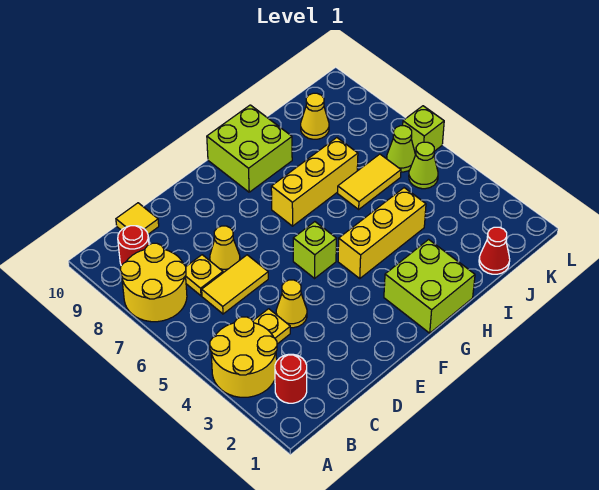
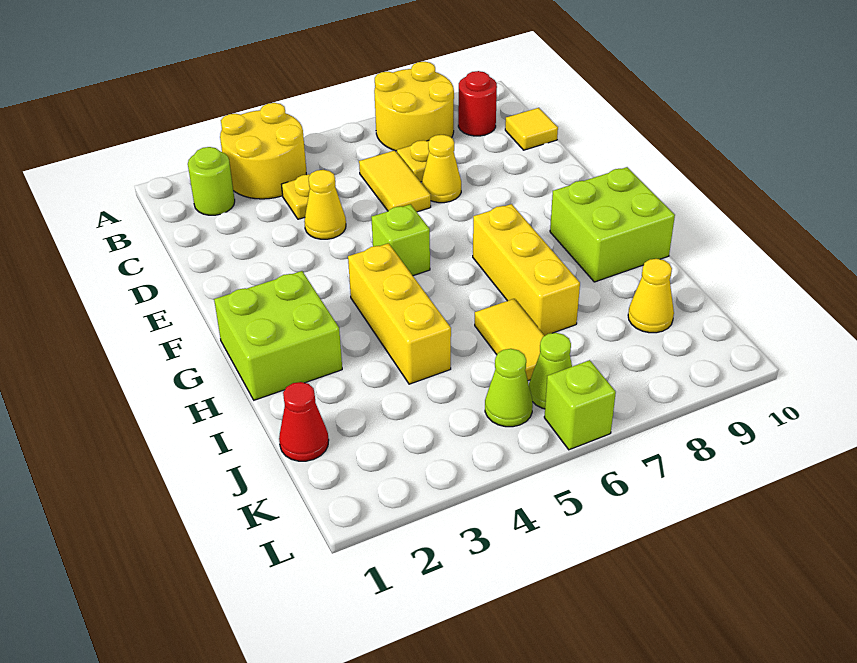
red round brick B2 level 1 -> lime round brick B2 level 1

